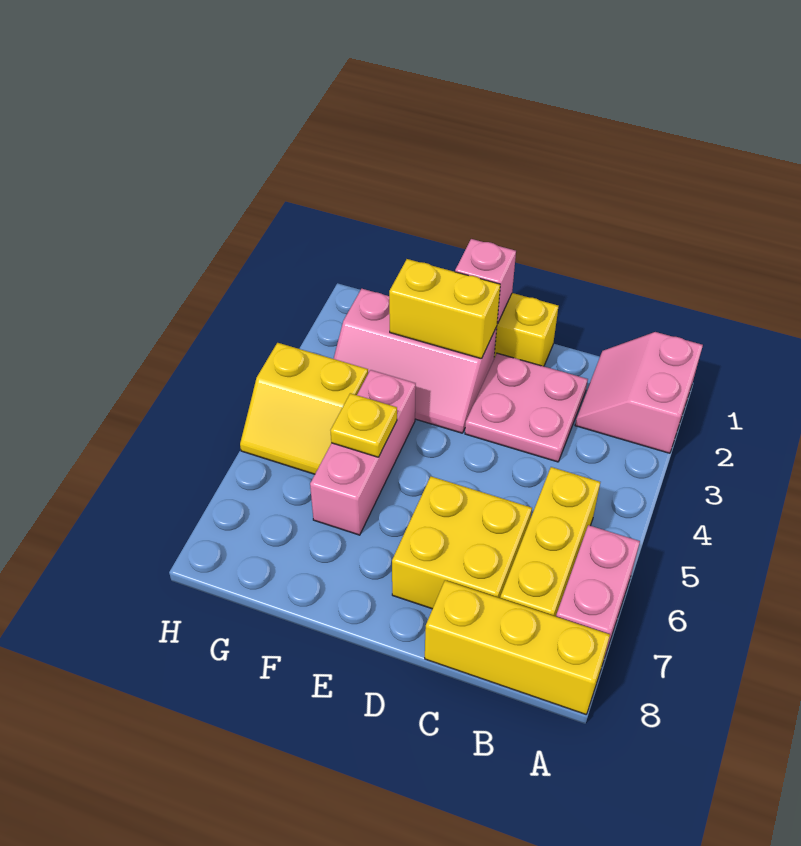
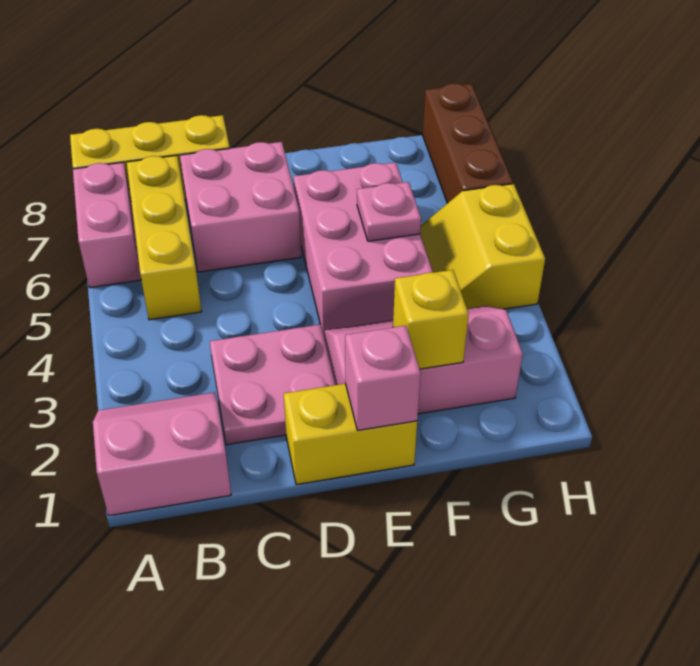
pink slope A1:B2 level 1 top A -> pink slope A1:B2 level 1 top 1
yellow brick C6:D7 level 1 -> pink brick C6:D7 level 1
yellow brick E2:F2 level 2 -> yellow brick F2 level 2
pink brick F4:F6 level 1 -> pink brick E4:F6 level 1
yellow plate F5 level 2 -> pink plate F5 level 2
yellow slope G4:H5 level 1 top 4 -> yellow slope G4:H5 level 1 top H
none -> brown brick H6:H8 level 1

